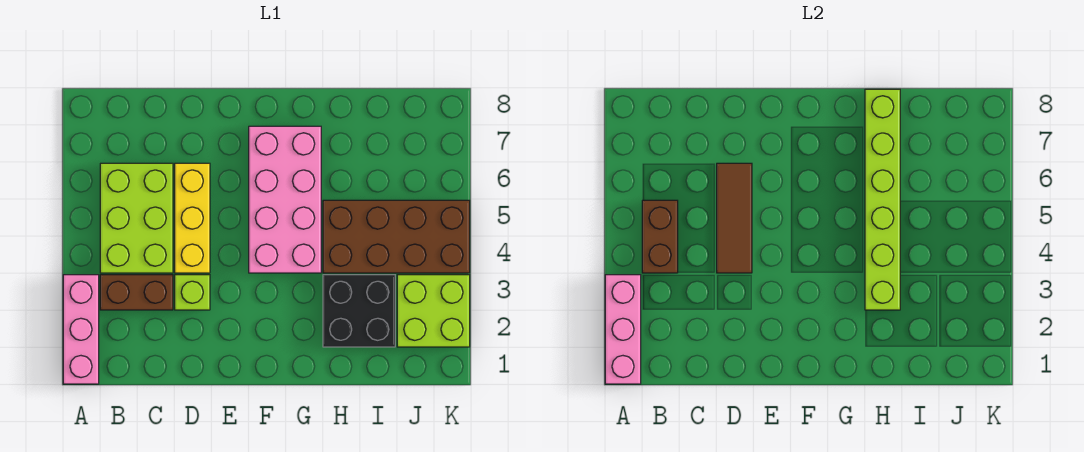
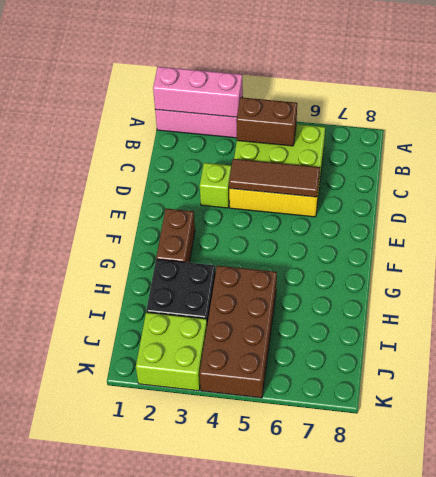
brown brick B3:C3 level 1 -> brown brick F2:G2 level 1
pink brick F4:G7 level 1 -> none
lime brick H3:H8 level 2 -> none

